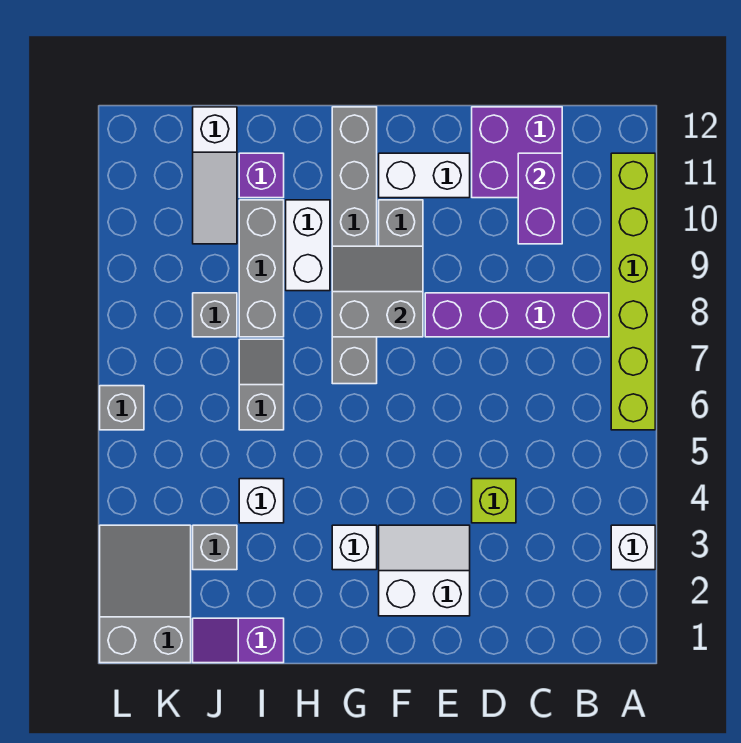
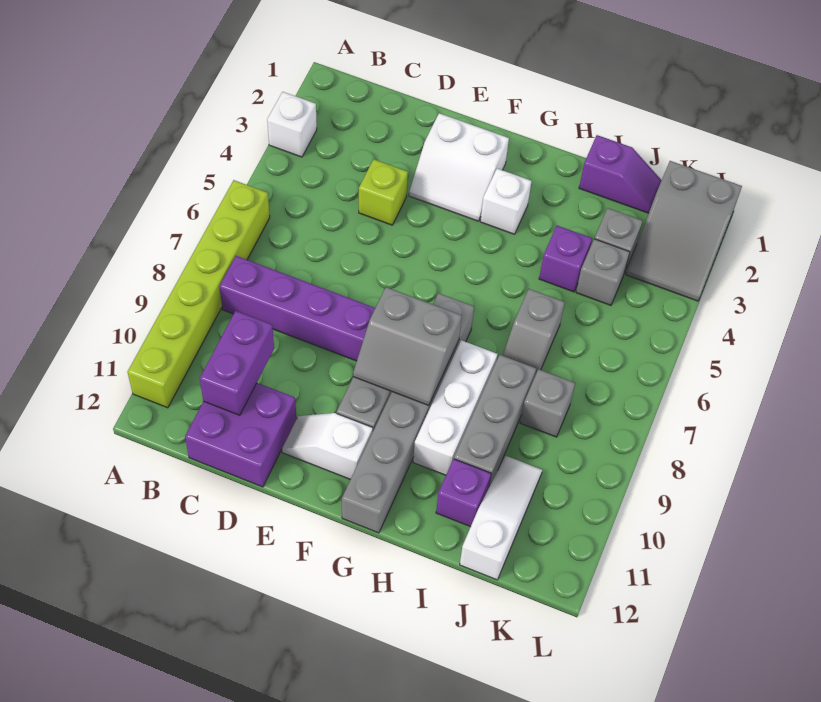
white brick E11:F11 level 1 -> white slope E11:F11 level 1 top F
white brick H9:H10 level 1 -> white brick H8:H10 level 1
white brick I4 level 1 -> purple brick I4 level 1
grey brick L6 level 1 -> grey brick J4 level 1

